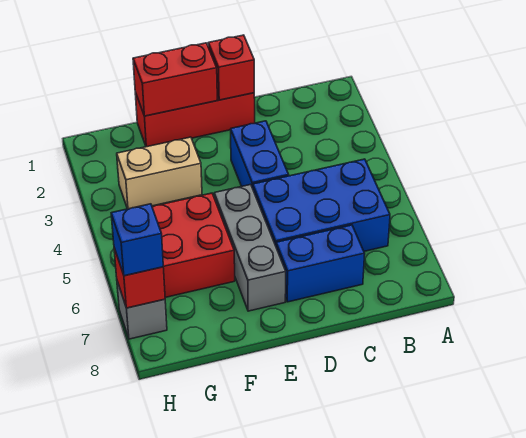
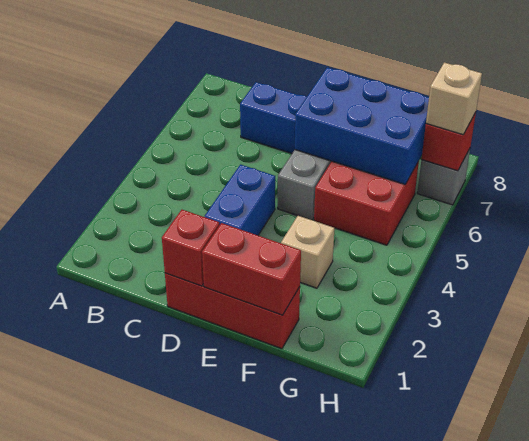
blue brick B5:D6 level 1 -> blue brick E6:G7 level 2
tan brick F3:G3 level 1 -> tan brick F3 level 1
blue brick H7 level 3 -> tan brick H7 level 3

